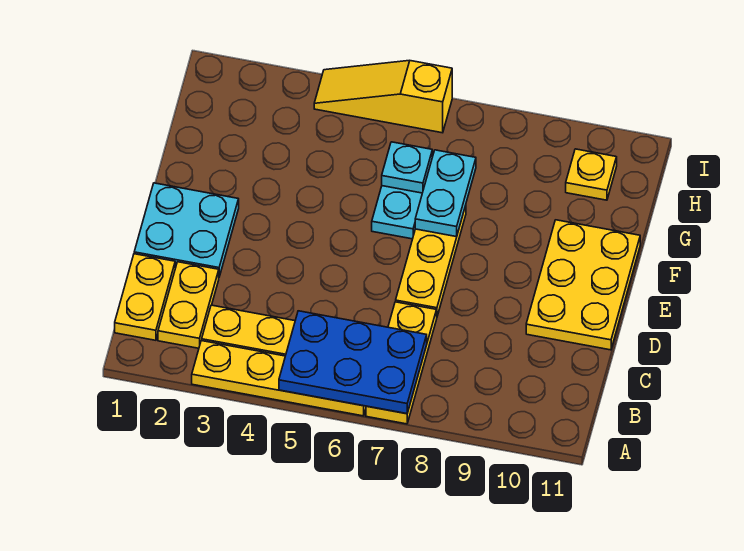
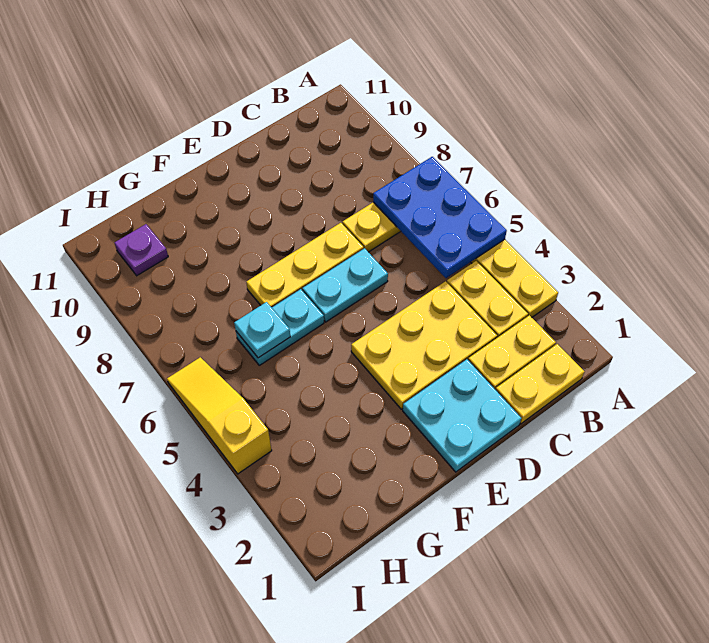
yellow plate D10:F11 level 1 -> yellow plate C3:E4 level 1
cyan plate F7:G7 level 2 -> cyan plate D6:E6 level 1
yellow plate H10 level 1 -> purple plate H10 level 1
yellow slope I4:I6 level 1 top 6 -> yellow slope I4:I6 level 1 top 4

